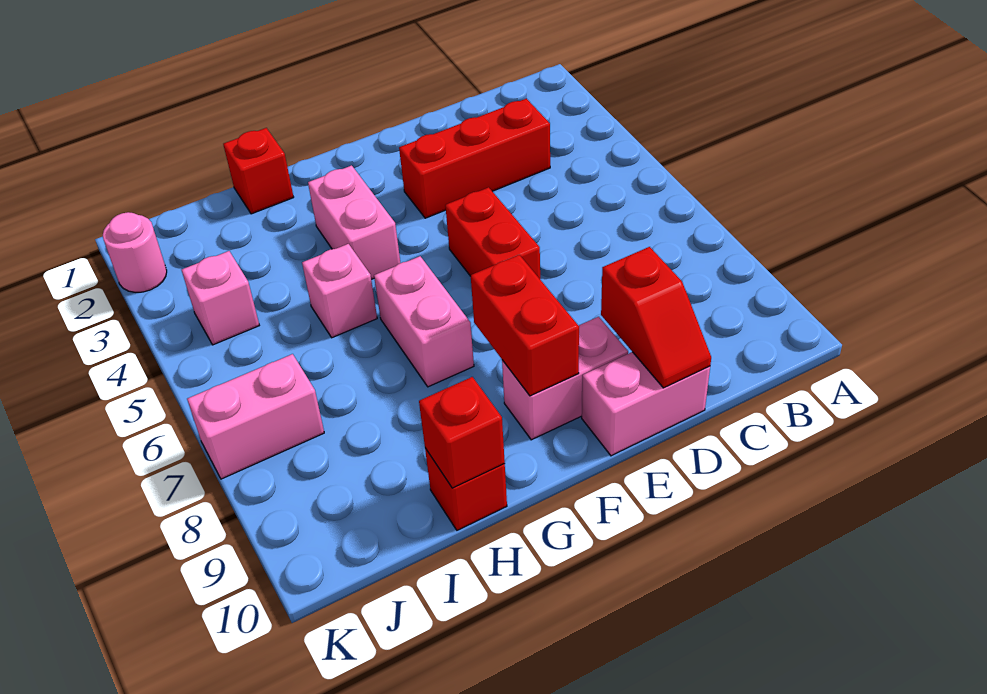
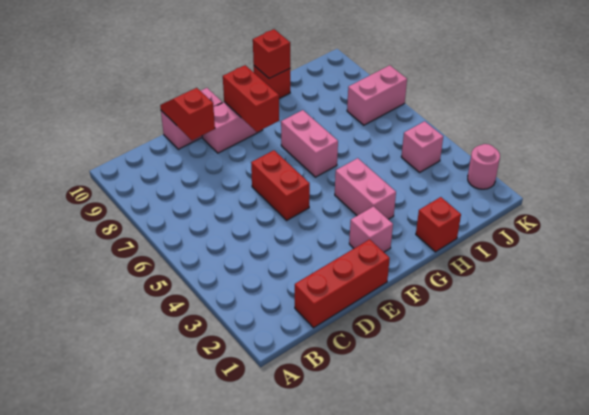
red brick C3:E3 level 1 -> red brick C1:E1 level 1
pink brick H5 level 1 -> pink brick F2 level 1

